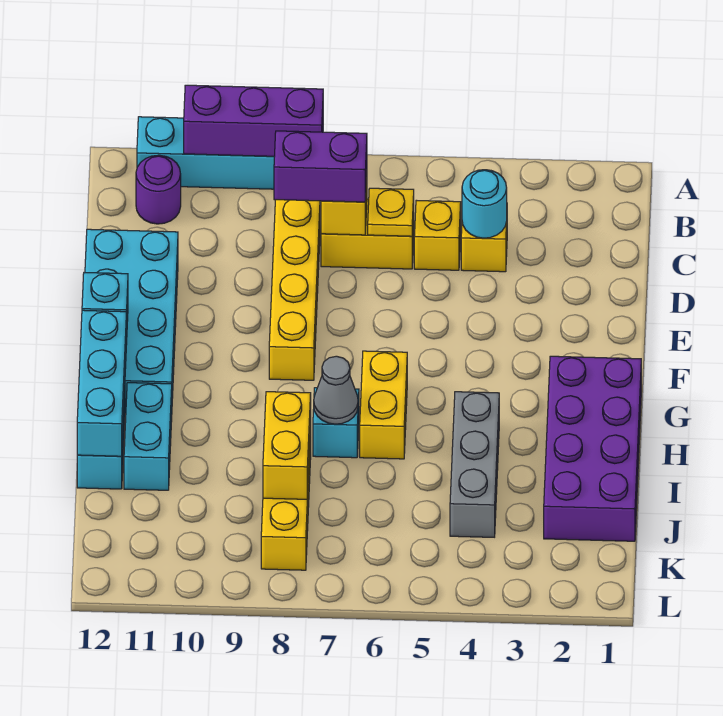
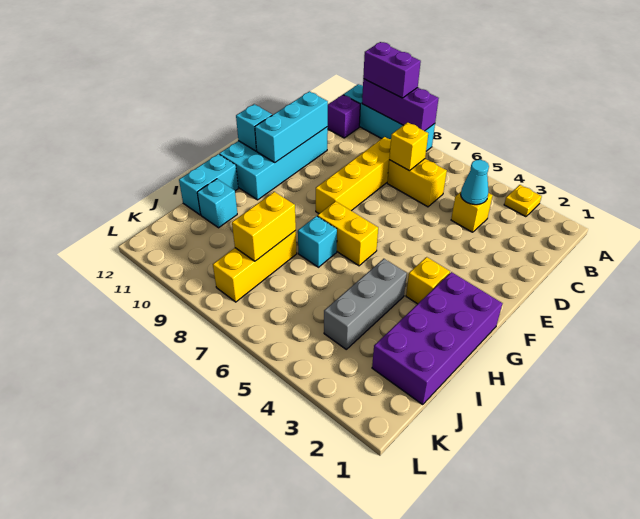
purple round brick B11 level 1 -> purple brick B11 level 1
cyan round brick C4 level 2 -> cyan cone C4 level 2
yellow brick C5 level 1 -> yellow brick G3 level 1
yellow plate C6 level 2 -> yellow plate A3 level 1
purple brick C7:C8 level 3 -> purple brick A9:A10 level 3
yellow brick G6:H6 level 1 -> yellow brick G6:G7 level 1
cyan brick G12:I12 level 2 -> cyan brick D11:F11 level 2
grey cone H7 level 2 -> none
cyan brick H11:I11 level 1 -> cyan brick I11 level 1

